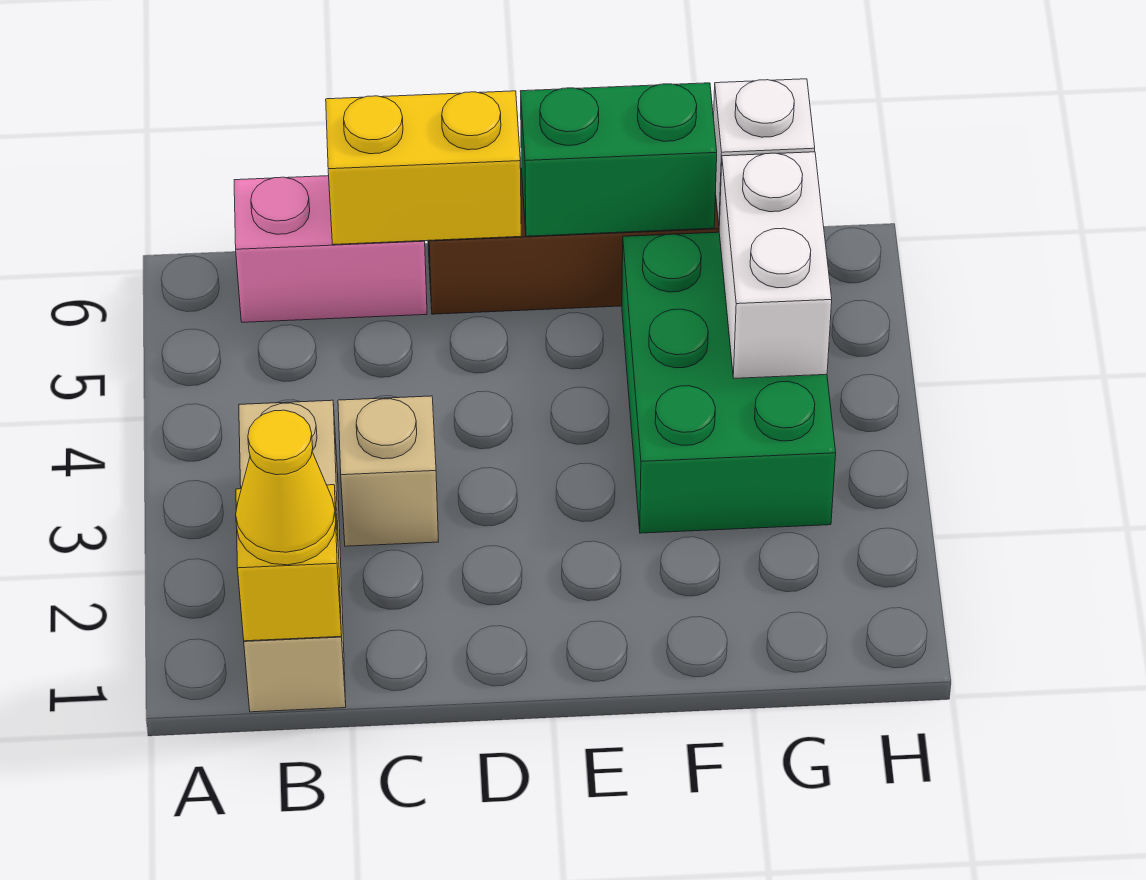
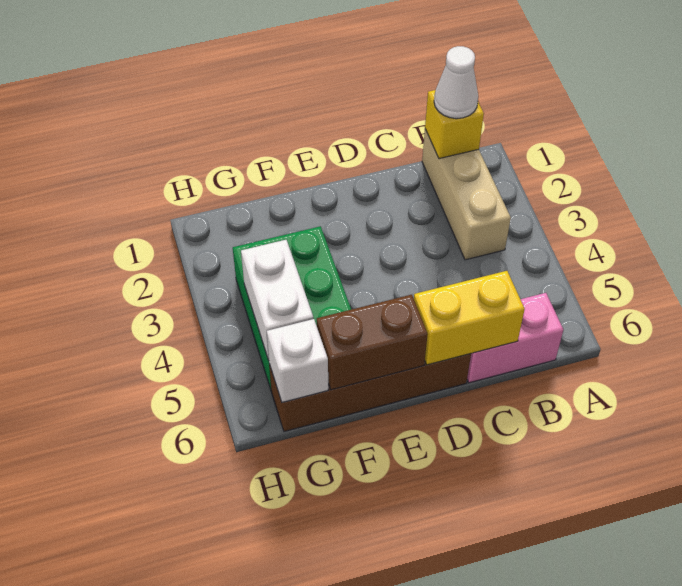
yellow cone B1 level 3 -> white cone B1 level 3
tan brick C3 level 1 -> none
green brick E6:F6 level 2 -> brown brick E6:F6 level 2

